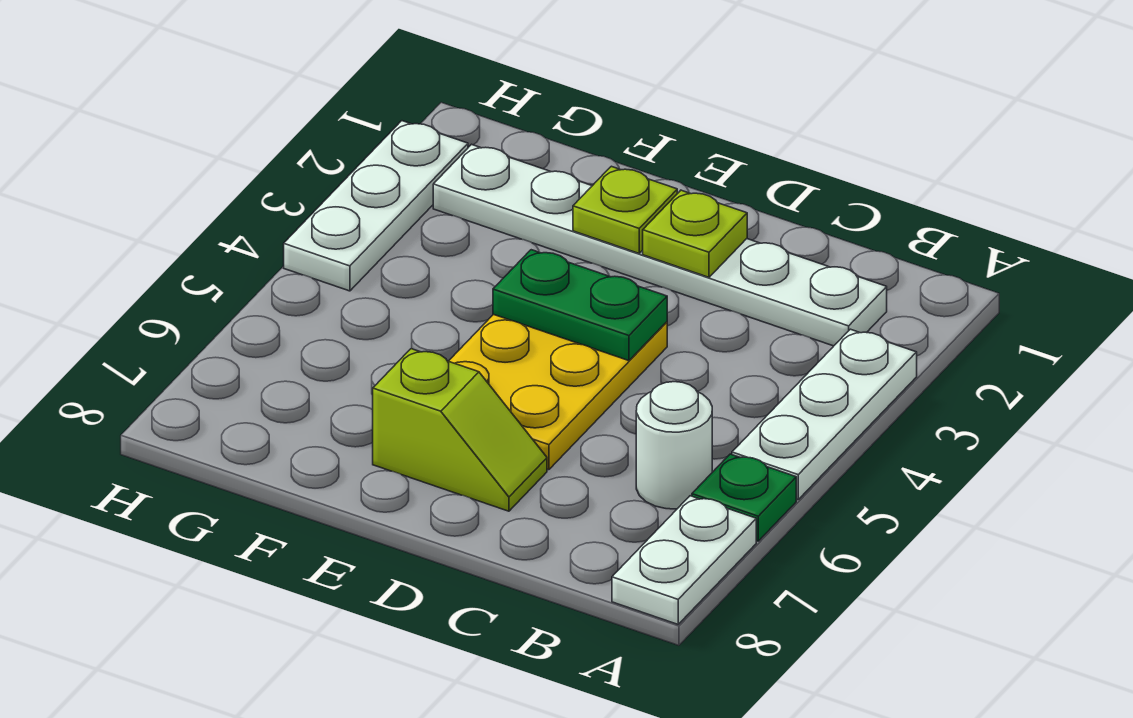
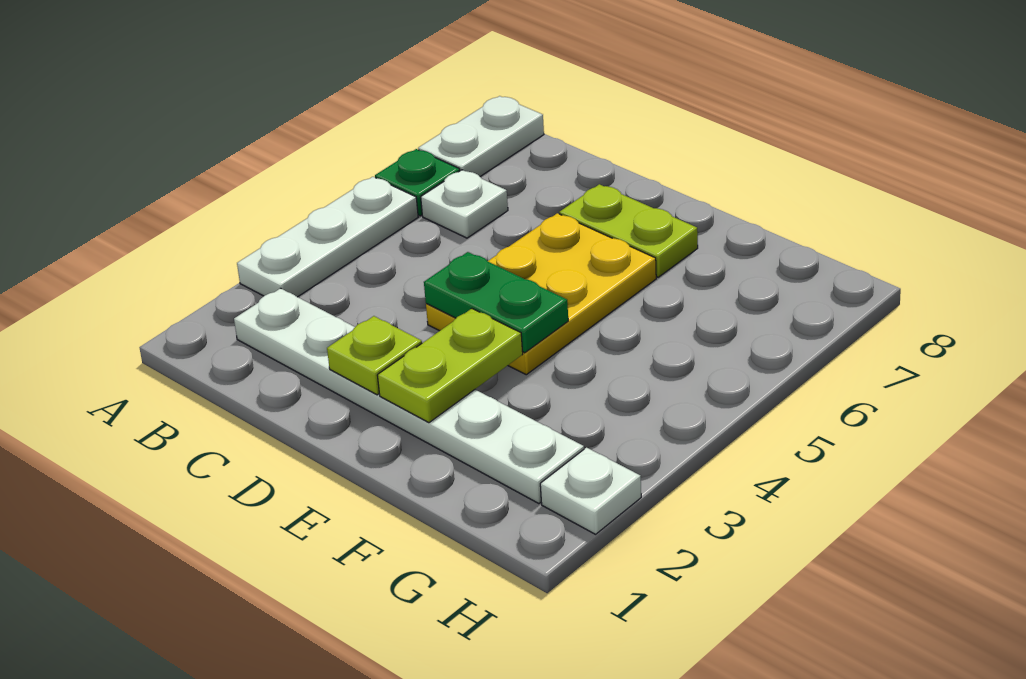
white round brick B6 level 1 -> white plate B6 level 1
lime slope D7:E7 level 1 top E -> lime plate D7:E7 level 1
lime plate E2 level 2 -> lime plate E2:E3 level 2
white plate H2:H4 level 1 -> white plate H2 level 1

